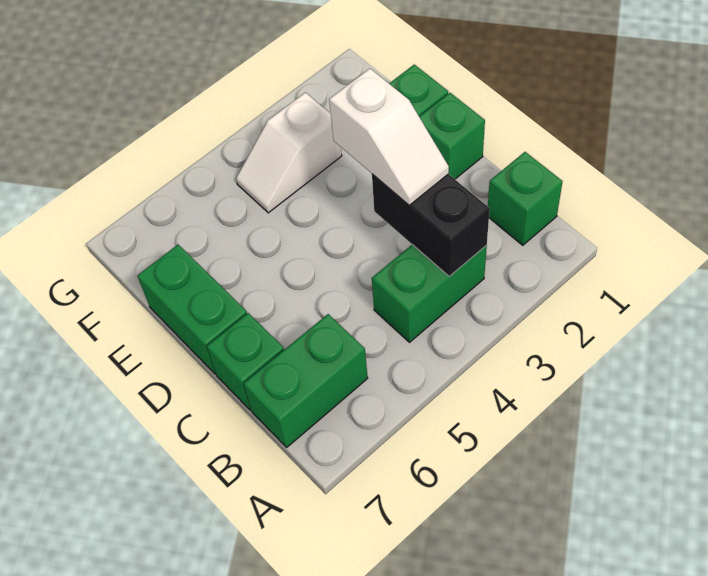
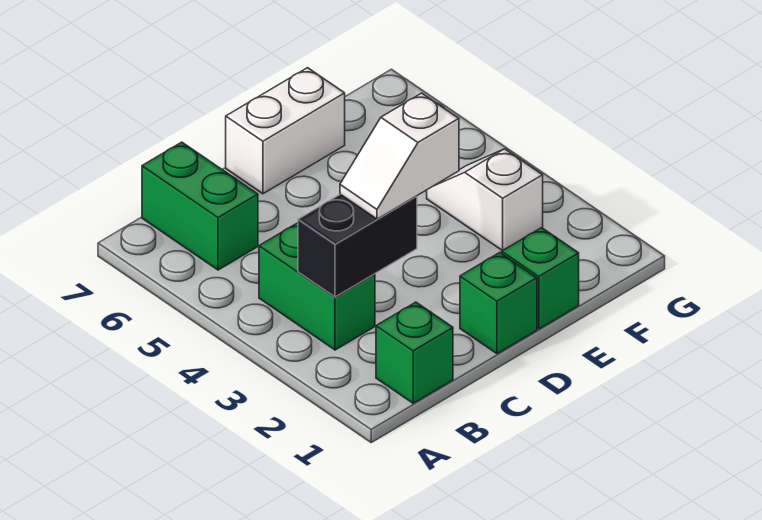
green brick C7 level 1 -> none
green brick D7:E7 level 1 -> white brick D7:E7 level 1

